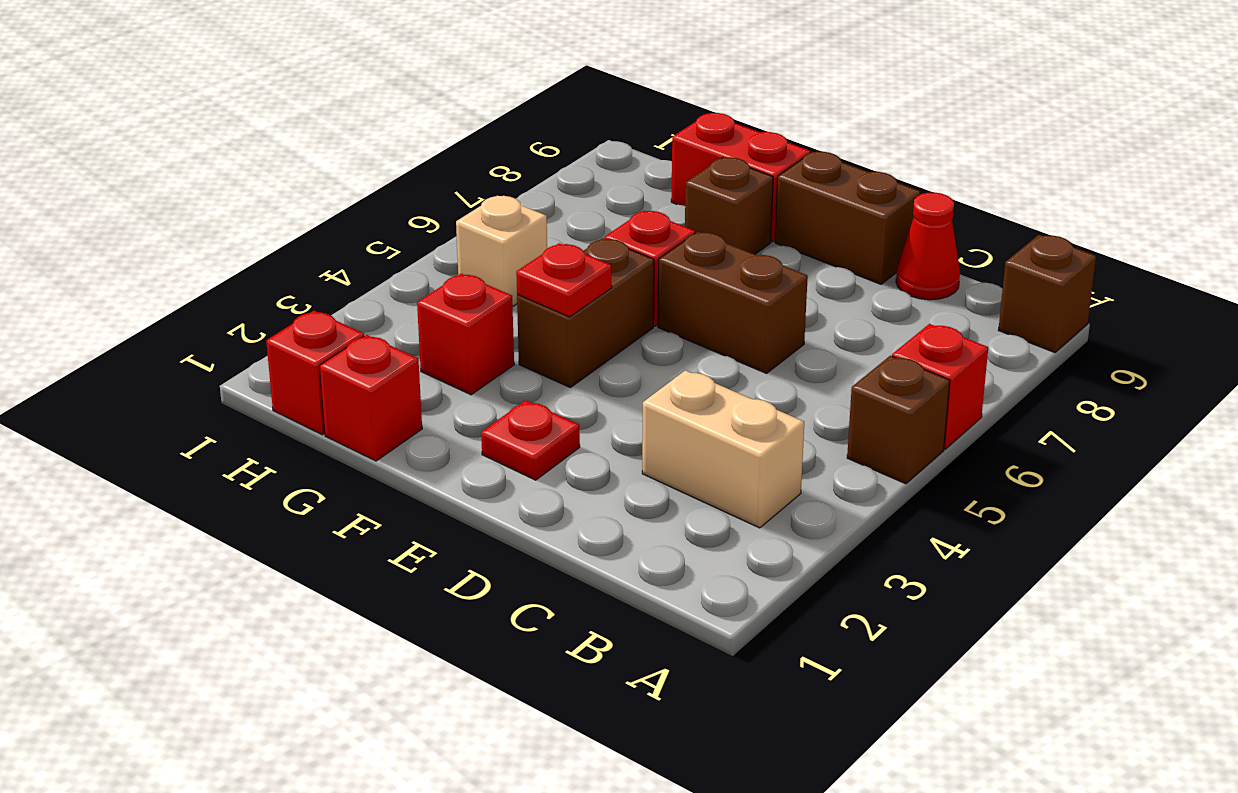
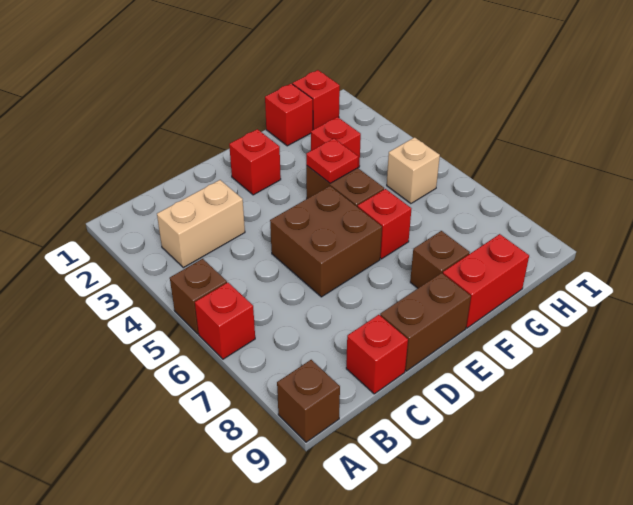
red cone C9 level 1 -> red brick C9 level 1
brown brick D6:E6 level 1 -> brown brick D5:E6 level 1
red plate E2 level 1 -> red brick E2 level 1

